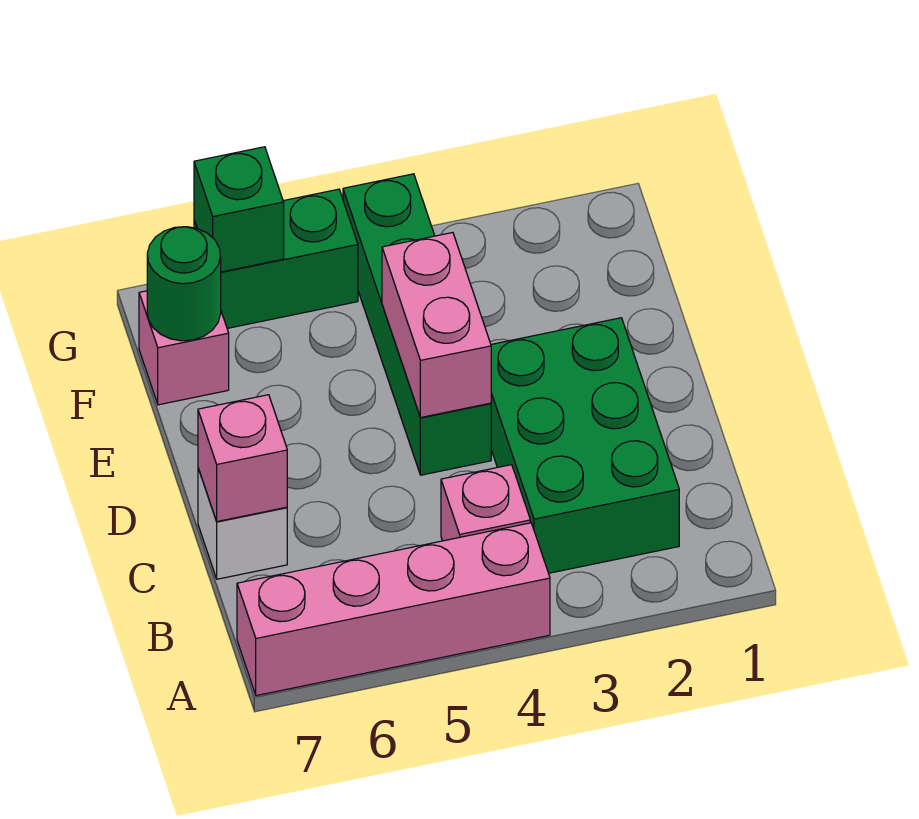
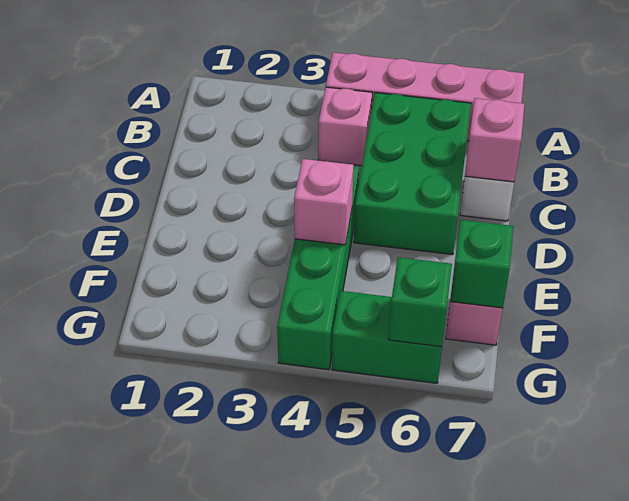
green brick B2:D3 level 1 -> green brick B5:D6 level 1
pink brick D4:E4 level 2 -> pink brick E4 level 2
green round brick F7 level 2 -> green brick F7 level 2

